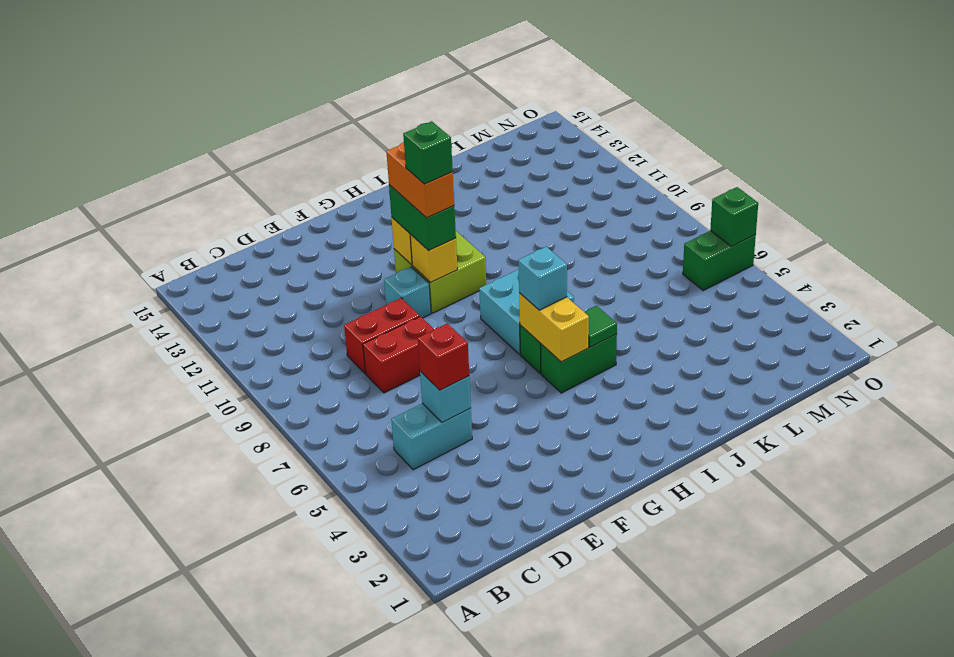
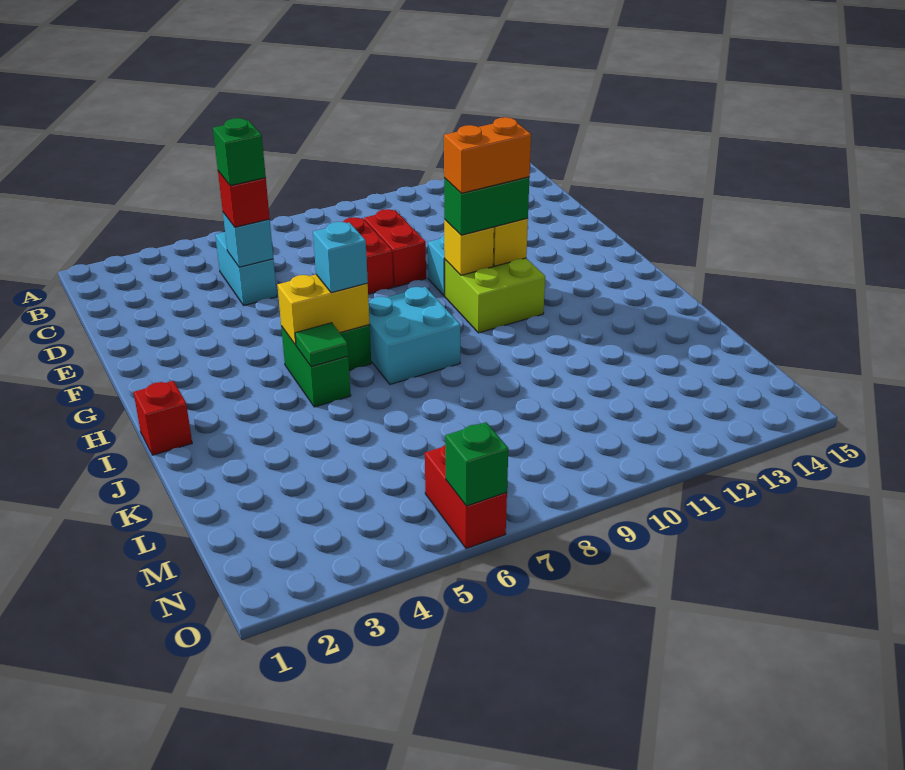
green brick G10 level 5 -> green brick D5 level 4
none -> red brick I1 level 1
green brick N6:O6 level 1 -> red brick N6:O6 level 1

